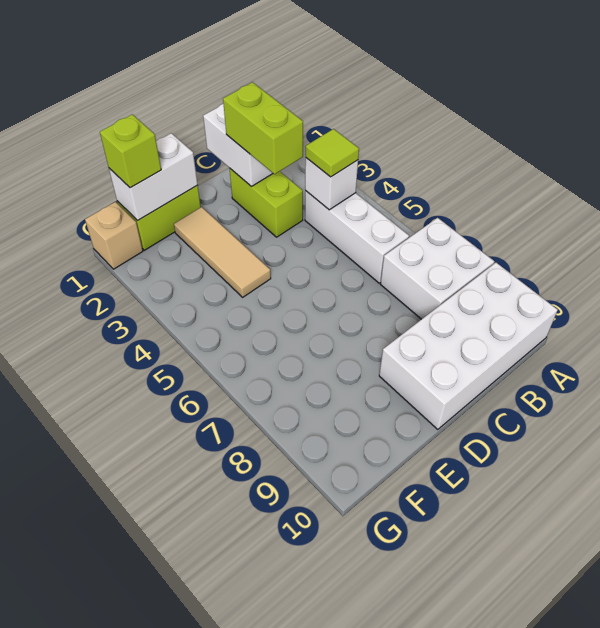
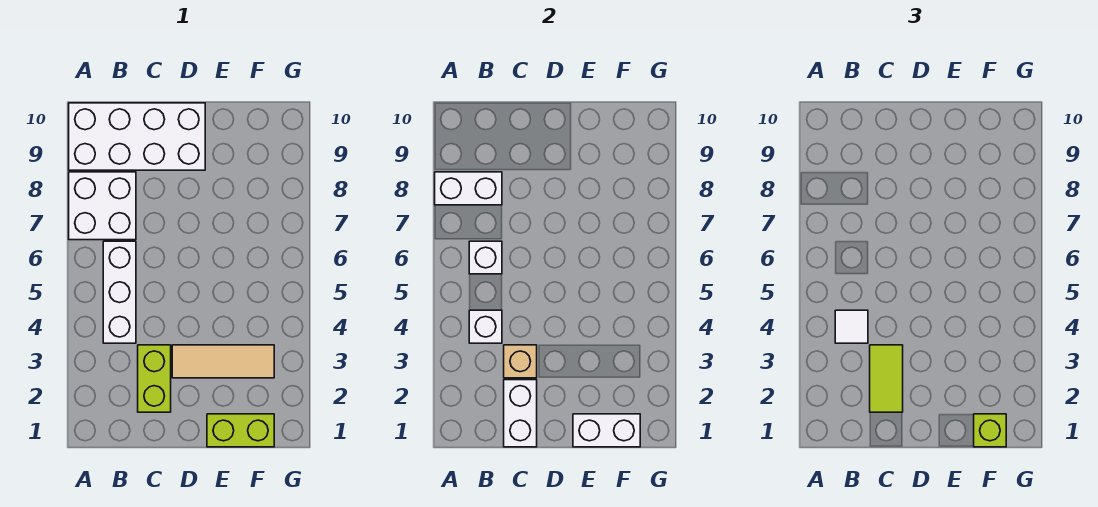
none -> white brick A8:B8 level 2
lime tile B4 level 3 -> white tile B4 level 3
none -> white brick B6 level 2
lime brick C2:C3 level 3 -> lime tile C2:C3 level 3
tan tile E2:E4 level 1 -> tan tile D3:F3 level 1
tan brick G1 level 1 -> tan brick C3 level 2

